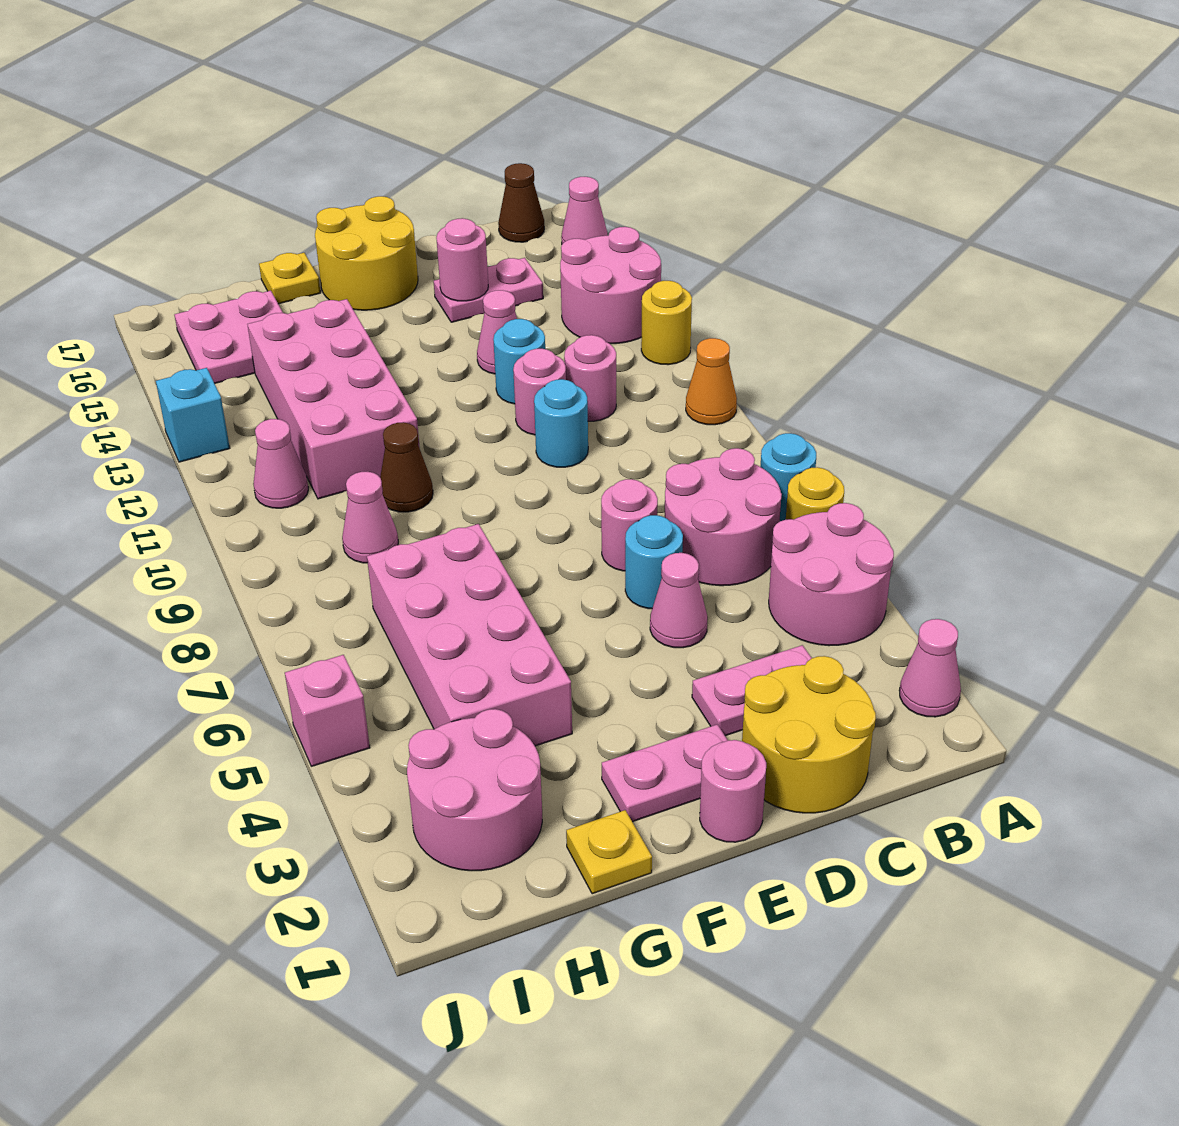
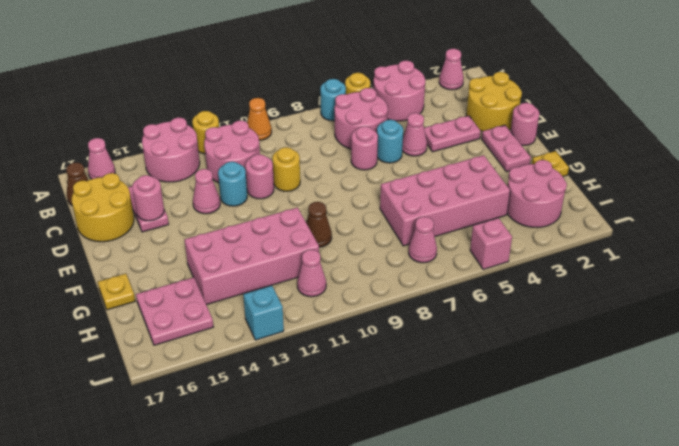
pink plate C3:D3 level 1 -> pink plate D3:D4 level 1
pink round brick C11 level 1 -> pink round brick B11:C12 level 1
cyan round brick D10 level 1 -> yellow round brick D10 level 1
yellow round brick E16:F17 level 1 -> yellow round brick C16:D17 level 1
pink cone H9 level 1 -> pink cone I7 level 1

